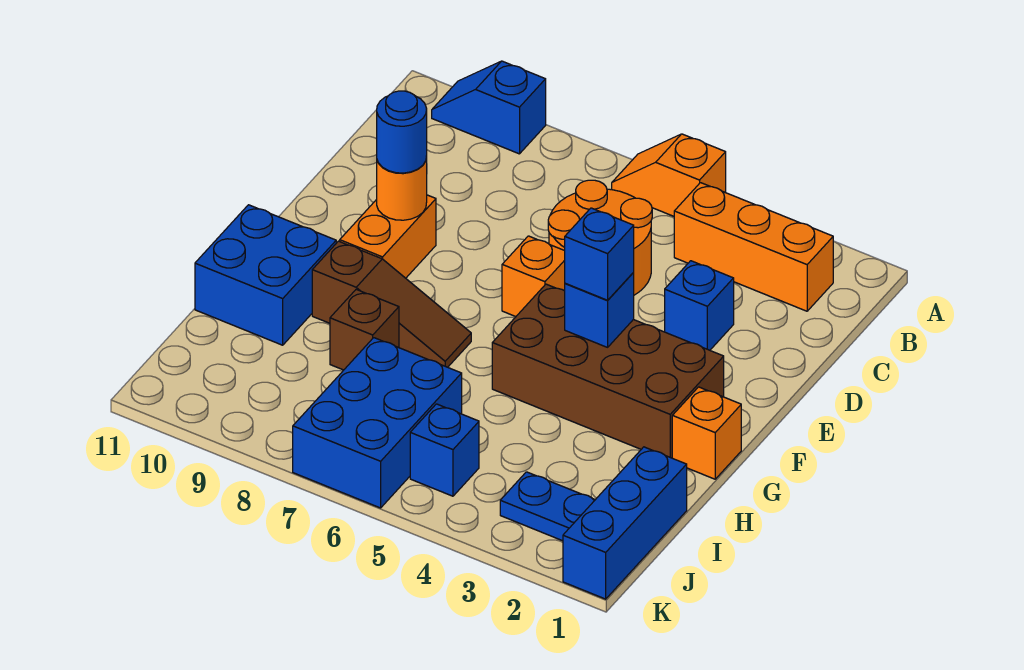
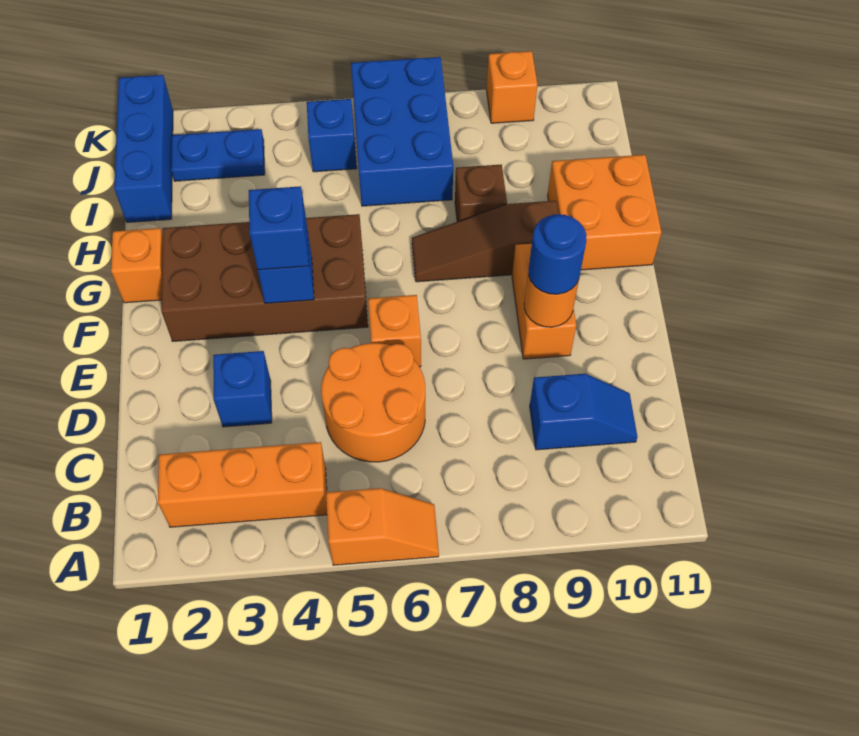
blue slope A9:A10 level 1 top 9 -> blue slope C9:C10 level 1 top 9
blue brick G10:H11 level 1 -> orange brick G10:H11 level 1
none -> orange brick K9 level 1

